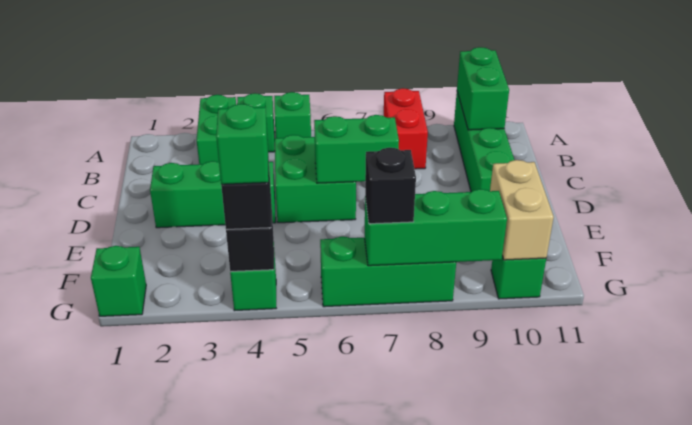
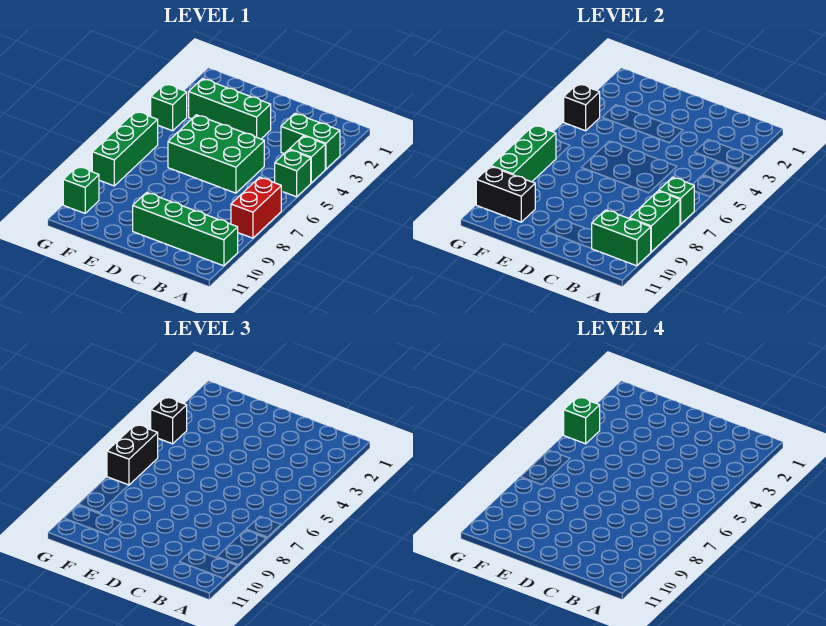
red brick A8:B8 level 1 -> red brick A7:A8 level 1
green brick C5:D6 level 1 -> green brick C5:E6 level 1
green brick D2:D4 level 1 -> green brick D3:F3 level 1
green brick D6:D7 level 2 -> green brick A8:A9 level 2
tan brick F10:G10 level 2 -> black brick F10:G10 level 2
green brick G1 level 1 -> green brick A7 level 2
black brick G7 level 3 -> black brick G6:G7 level 3

